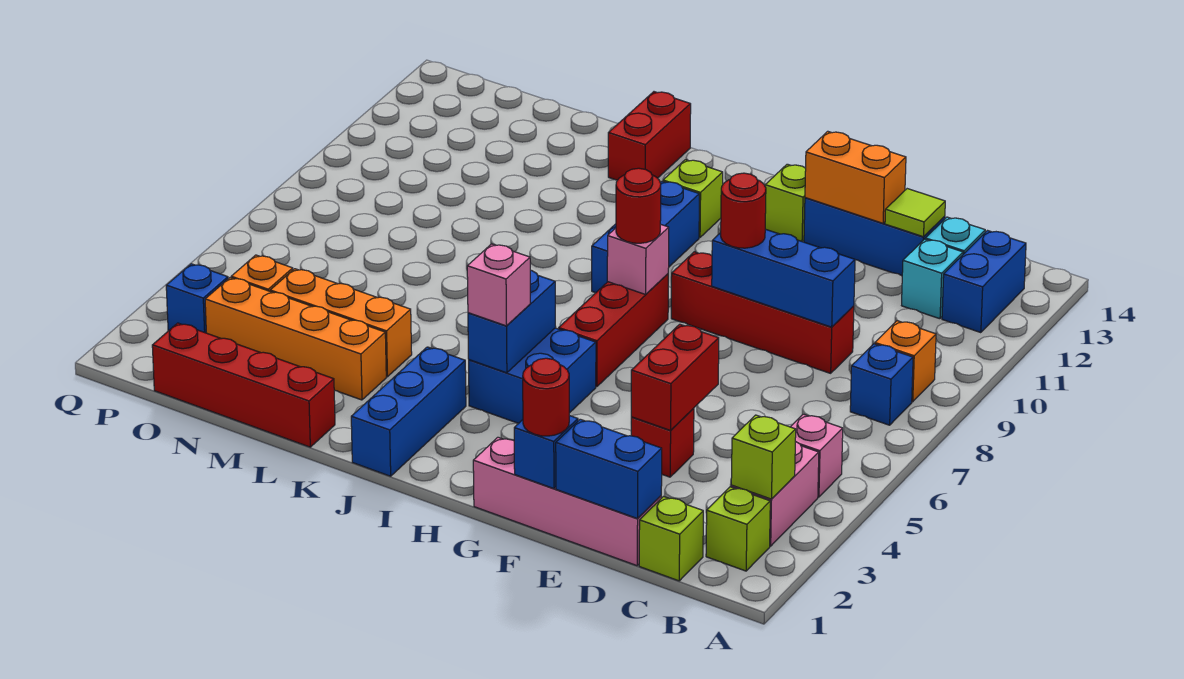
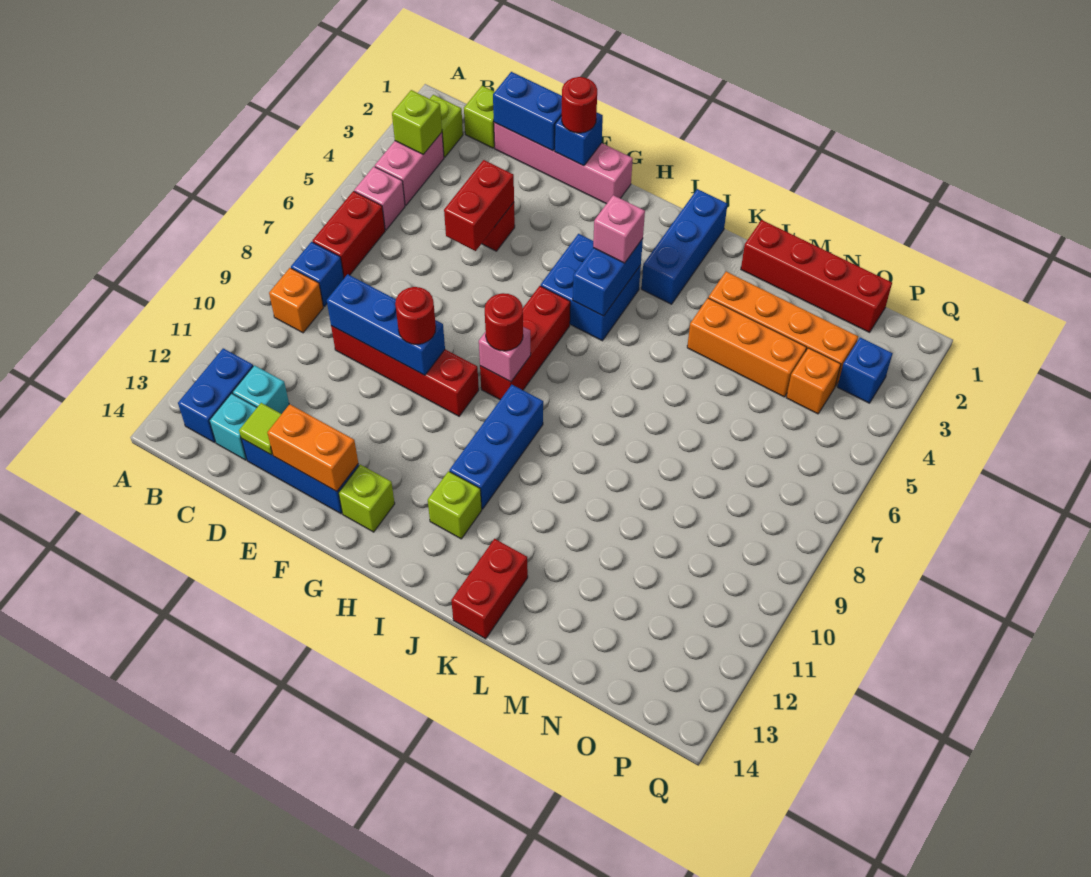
none -> red brick B6:B7 level 1

